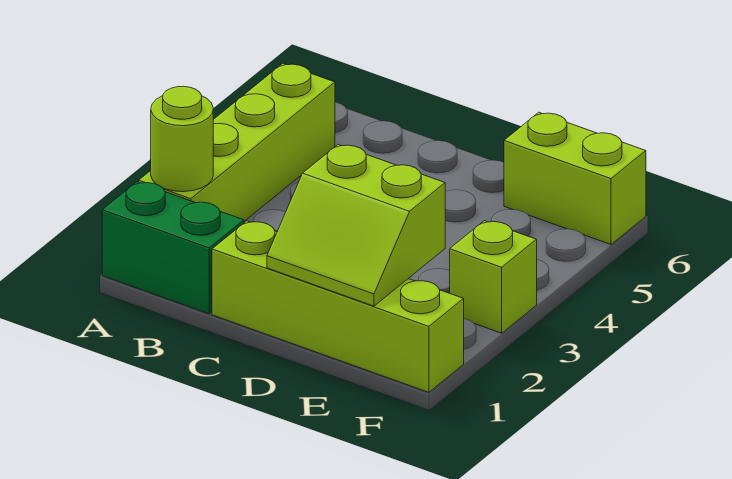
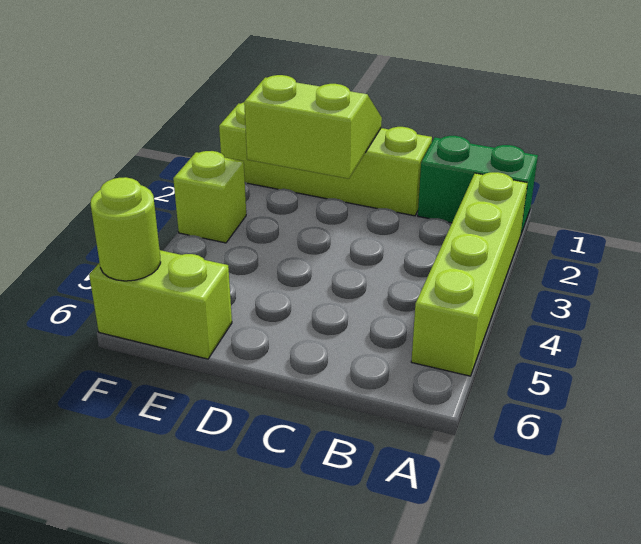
lime round brick A2 level 2 -> lime round brick F6 level 2

